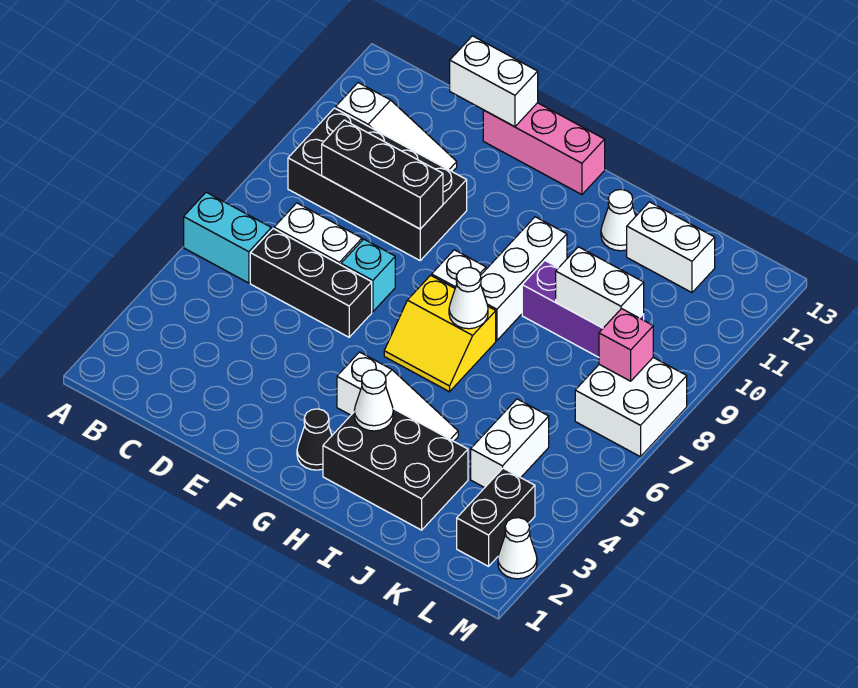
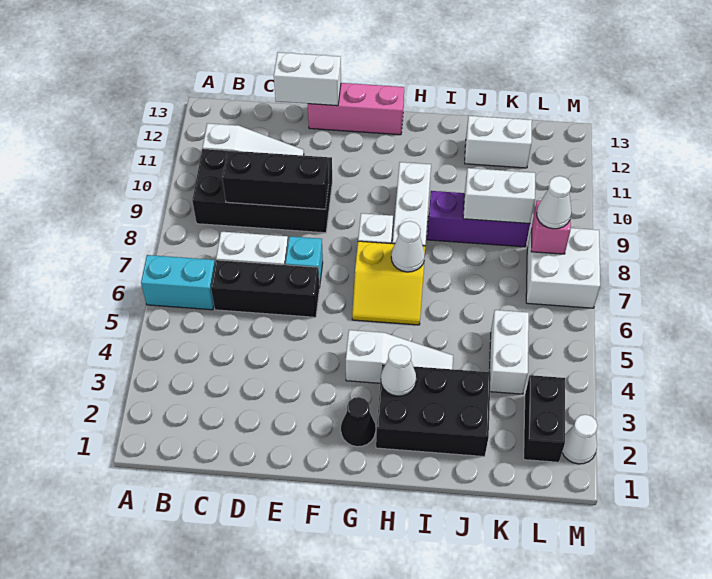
white cone I12 level 1 -> white cone L8 level 3

